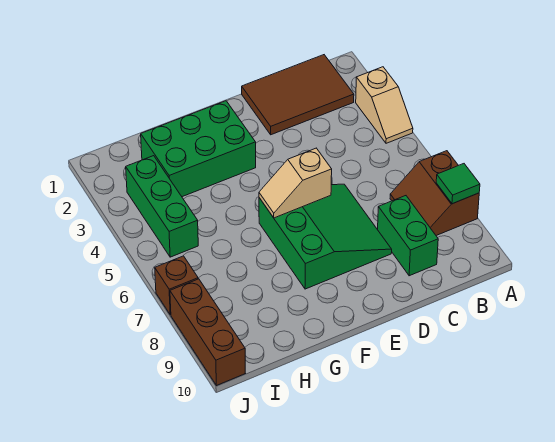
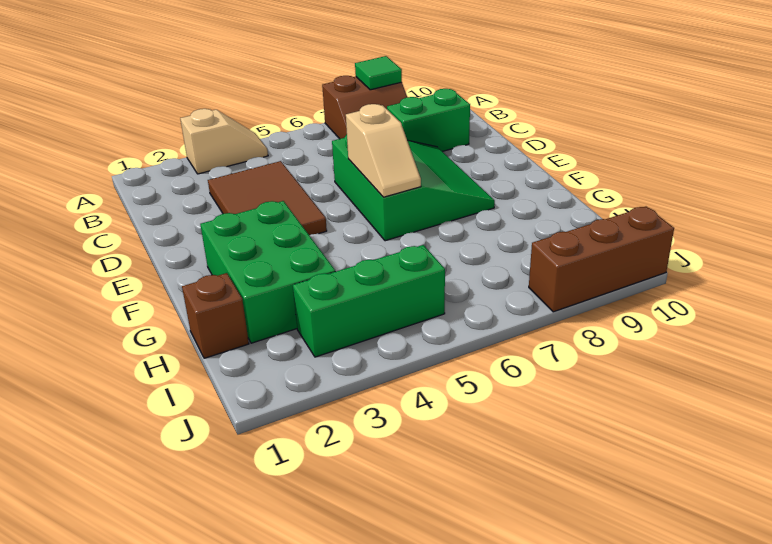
brown tile B1:D2 level 1 -> brown tile C3:E4 level 1
green slope D6:F8 level 1 top F -> green slope D6:F8 level 1 top 6
brown brick J7 level 1 -> brown brick H1 level 1

